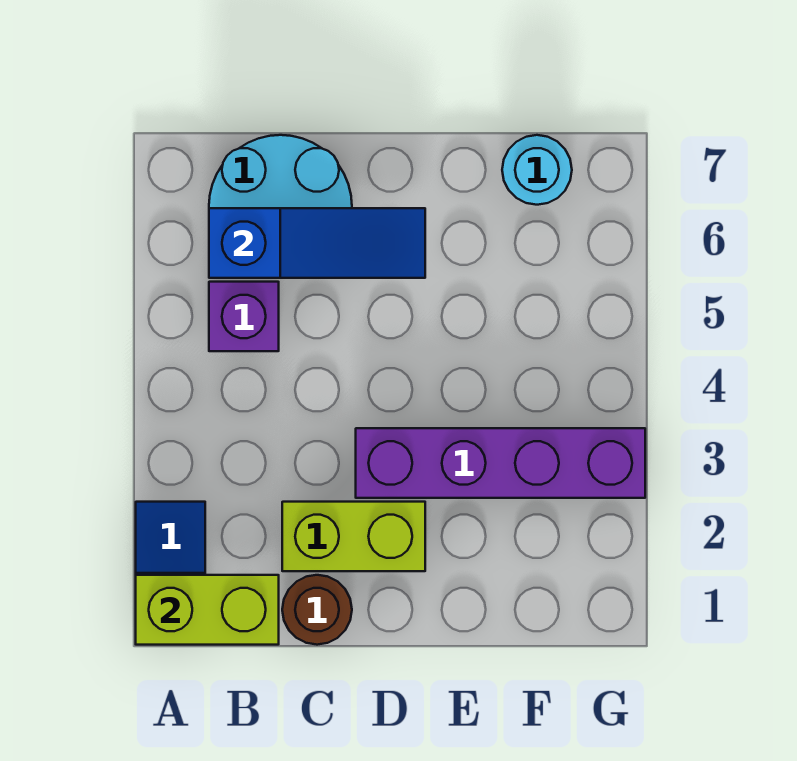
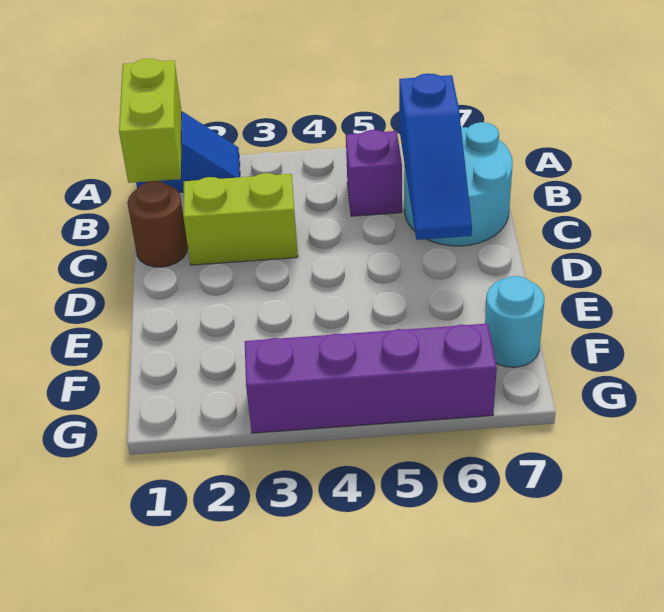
lime brick C2:D2 level 1 -> lime brick C2:C3 level 1
purple brick D3:G3 level 1 -> purple brick G3:G6 level 1

